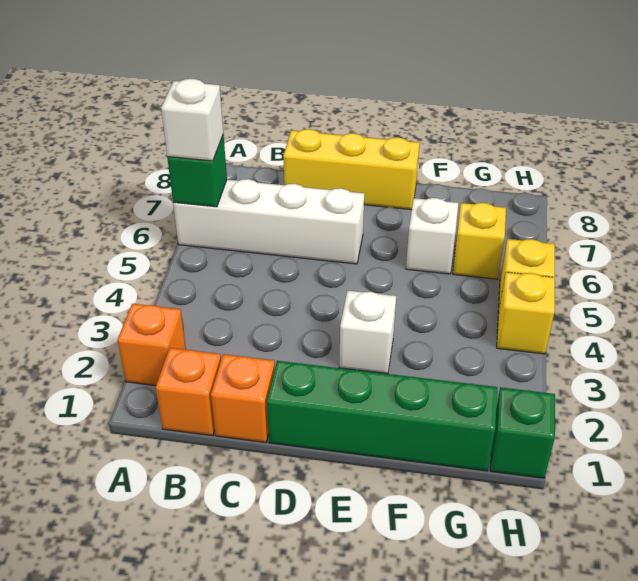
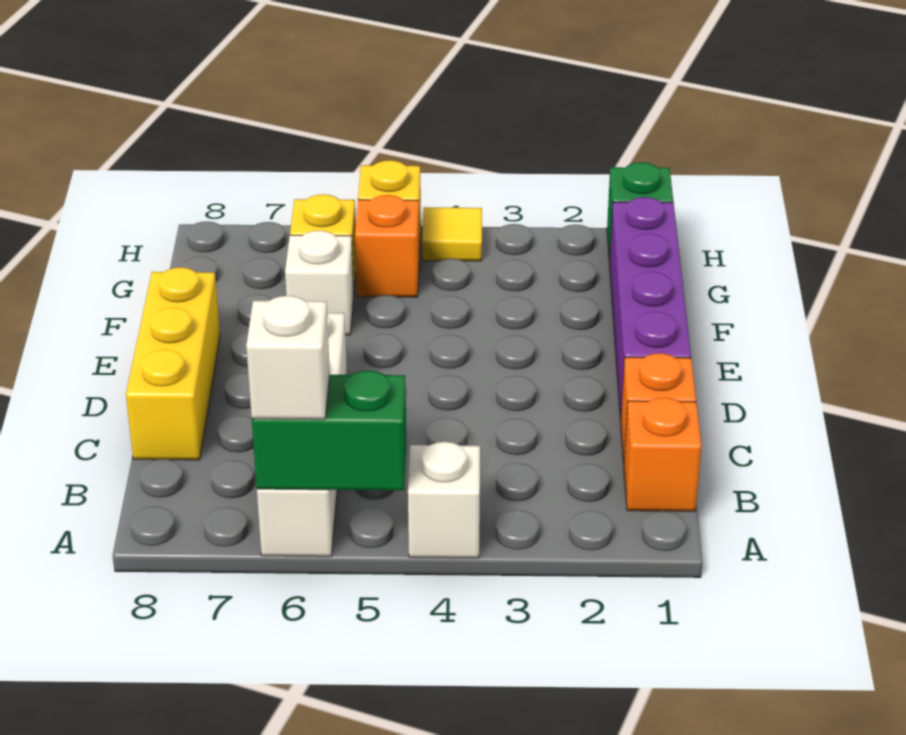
orange brick A2 level 1 -> orange brick G5 level 1
green brick A6 level 2 -> green brick A5:A6 level 2
green brick D1:G1 level 1 -> purple brick D1:G1 level 1
white brick E3 level 1 -> white brick A4 level 1
yellow brick H4 level 1 -> yellow tile H4 level 1

